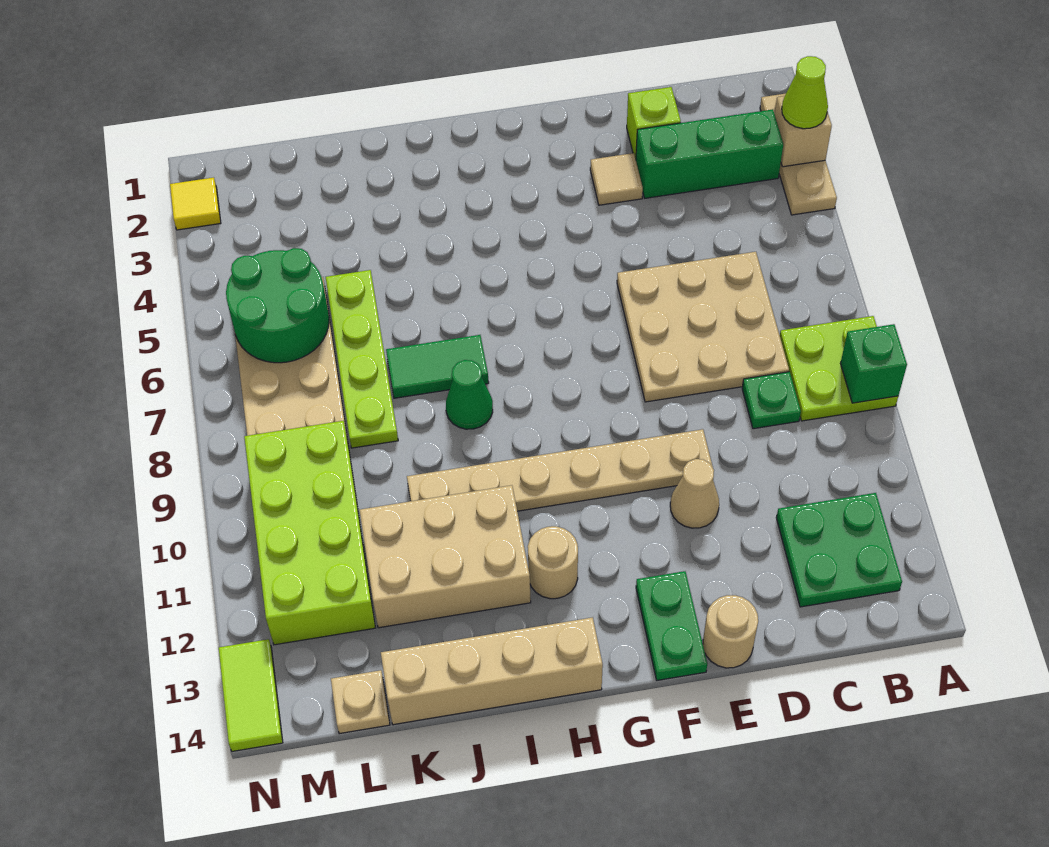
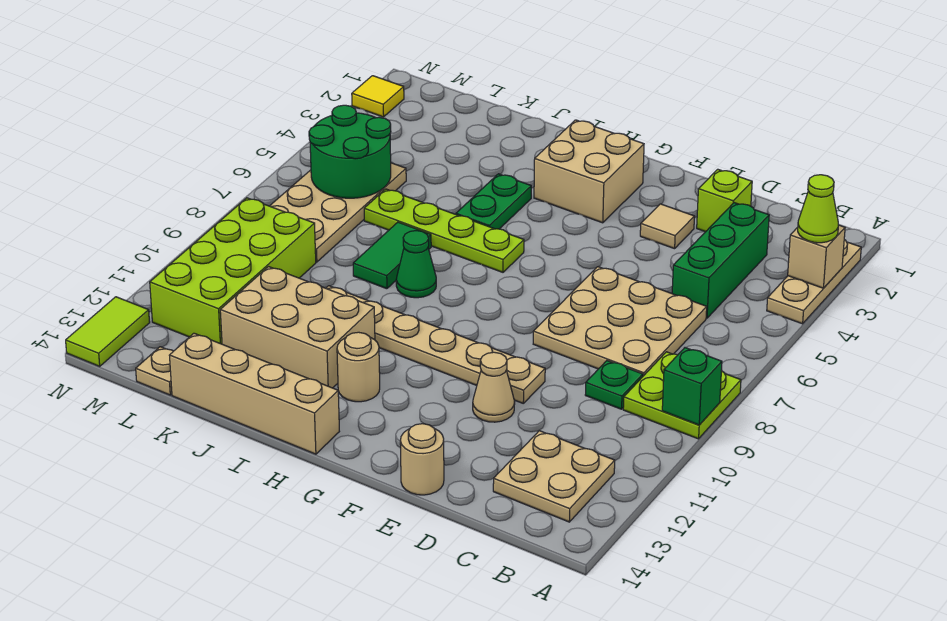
green brick B3:D3 level 1 -> green brick C3:C5 level 1
green plate B12:C13 level 1 -> tan plate B12:C13 level 1
green plate F13:F14 level 1 -> green plate I4:I5 level 1
none -> tan brick G2:H3 level 1
green tile I7:J7 level 1 -> green tile J7:J8 level 1
lime plate K5:K8 level 1 -> lime plate H6:K6 level 1

